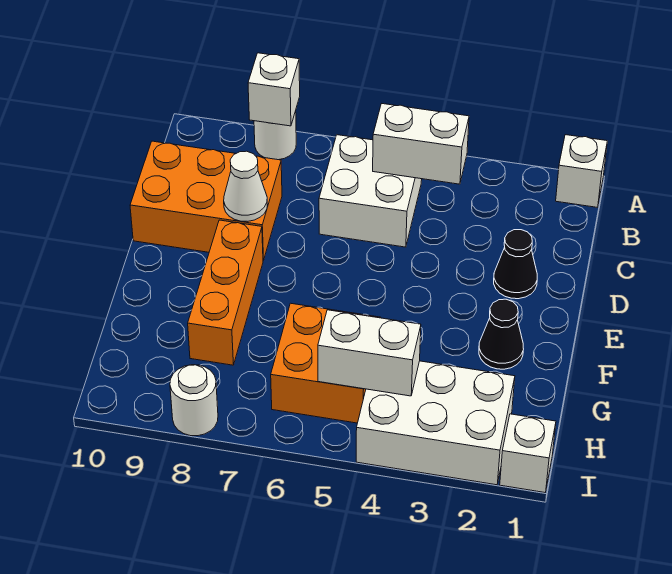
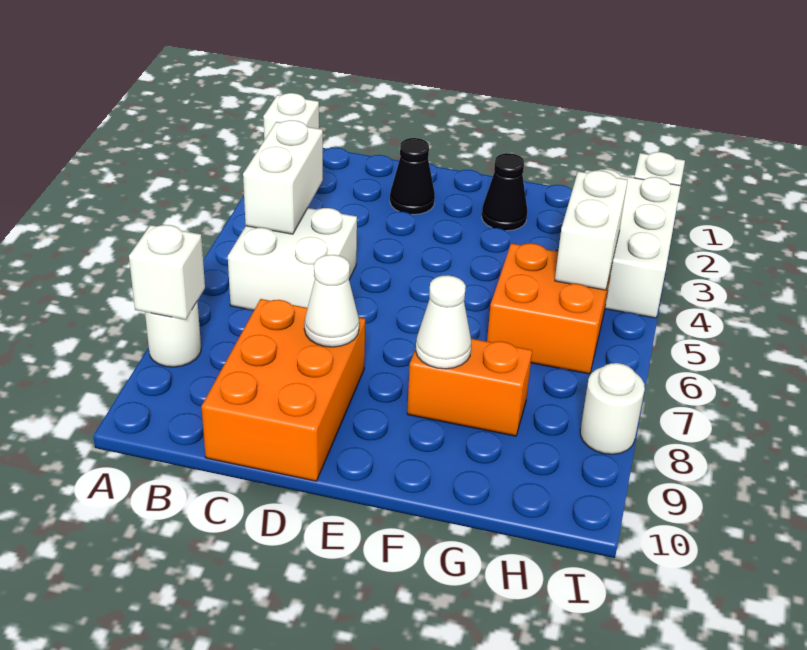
orange brick E8:G8 level 1 -> orange brick F8:G8 level 1
none -> white cone F8 level 2

